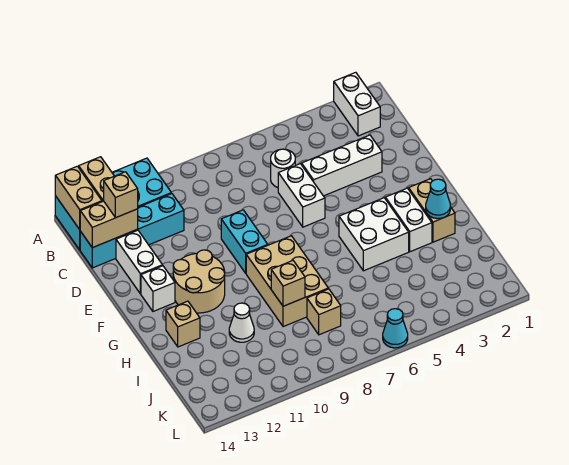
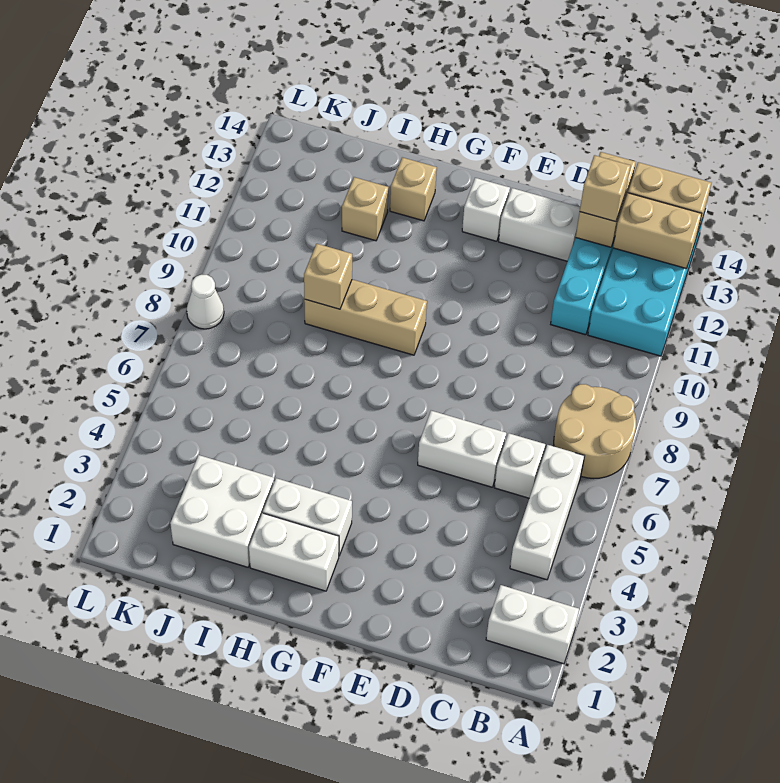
white round brick C6 level 1 -> white brick C6 level 1
white brick D3:D5 level 1 -> white brick B4:B6 level 1
cyan brick E9:F9 level 1 -> none
tan round brick F11:G12 level 1 -> tan round brick A7:B8 level 1
tan brick G2:H2 level 1 -> white brick G2:H2 level 1
white brick G4:H5 level 1 -> white brick I2:J3 level 1
tan brick G8:I9 level 1 -> tan brick G9:I9 level 1
cyan cone H2 level 2 -> none
white cone I11 level 1 -> white cone L8 level 1
tan brick J8 level 1 -> tan brick I12 level 1
cyan cone L6 level 1 -> none

